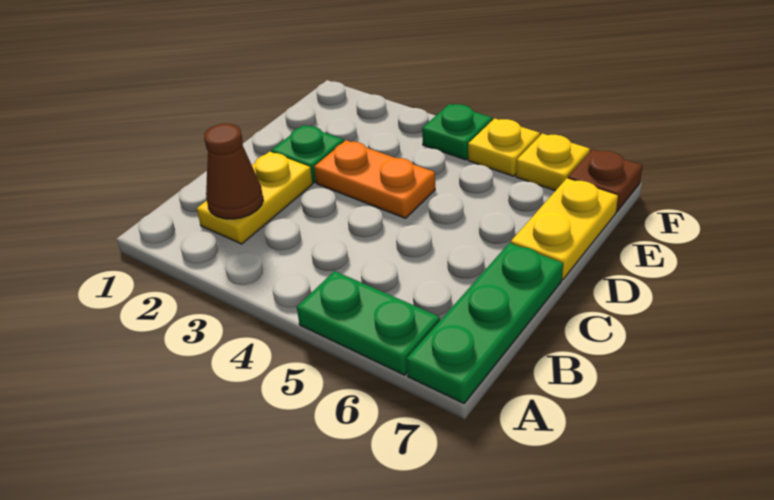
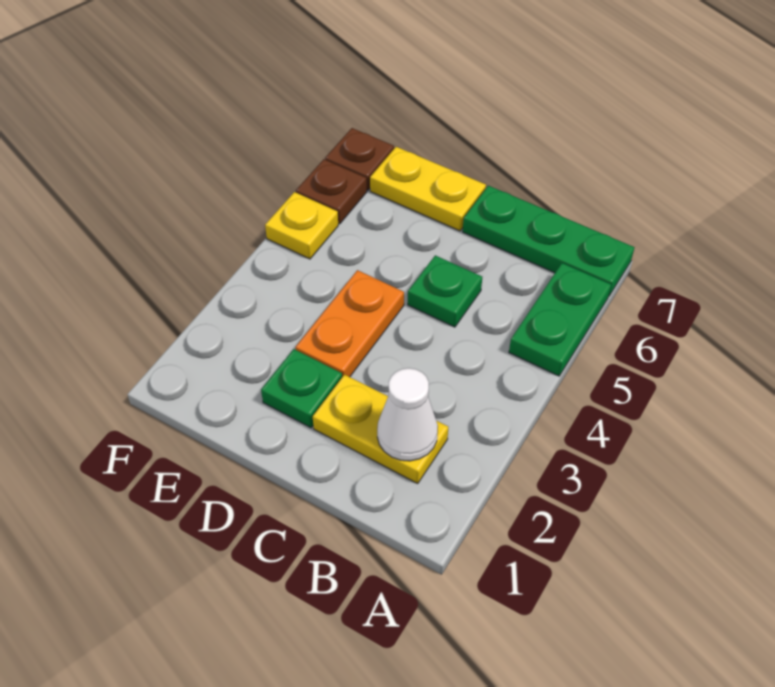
brown cone B2 level 2 -> white cone B2 level 2
green plate F4 level 1 -> green plate C5 level 1
yellow plate F6 level 1 -> brown plate F6 level 1

